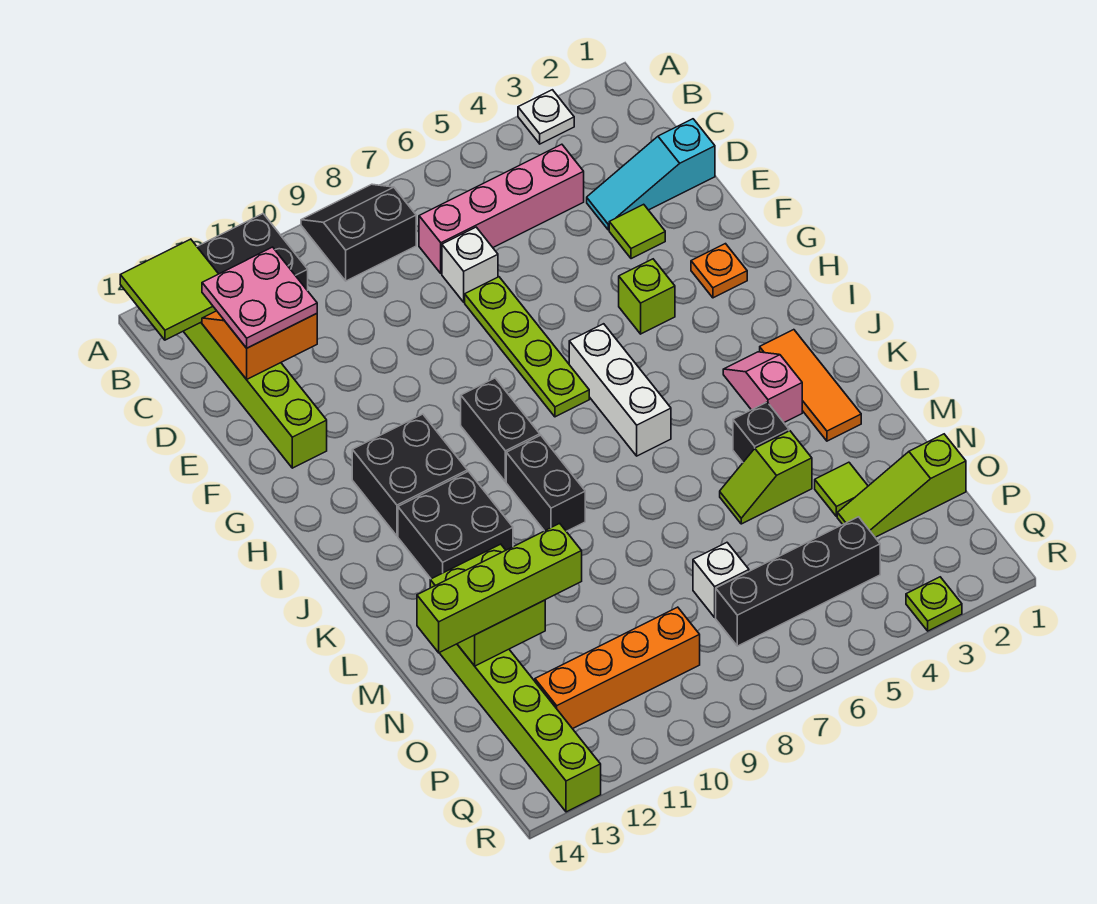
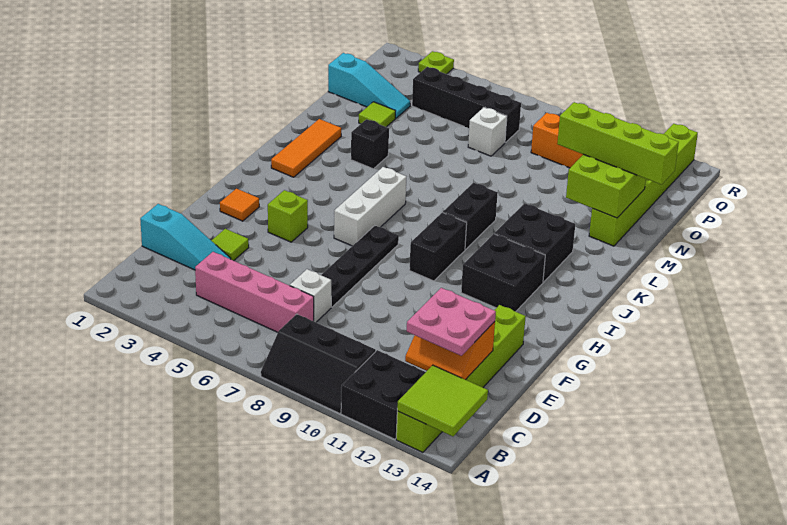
white plate A3 level 1 -> none
black slope A8:B9 level 1 top B -> black slope A8:B10 level 1 top B
lime plate E7:H7 level 1 -> black plate E7:H7 level 1
orange plate G2 level 1 -> orange tile G2 level 1
pink slope J3:K3 level 1 top K -> none
lime slope M4:M5 level 1 top 4 -> none
lime slope O1:O3 level 1 top 1 -> cyan slope O1:O3 level 1 top 1

